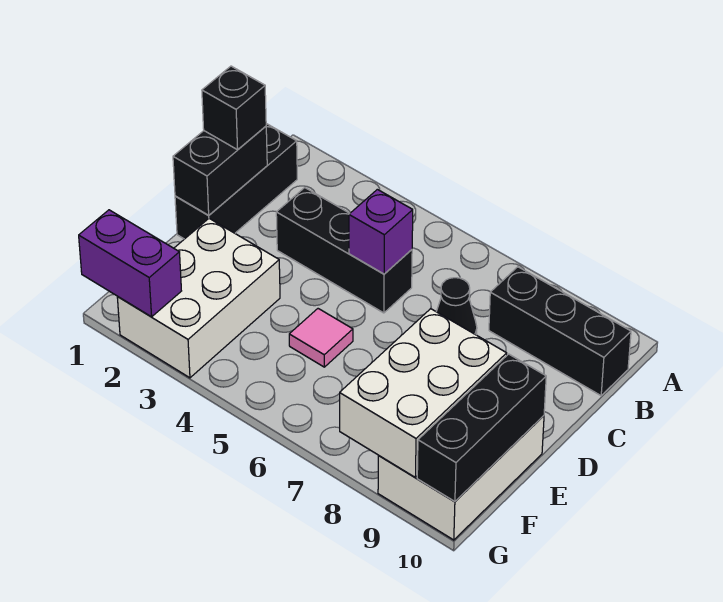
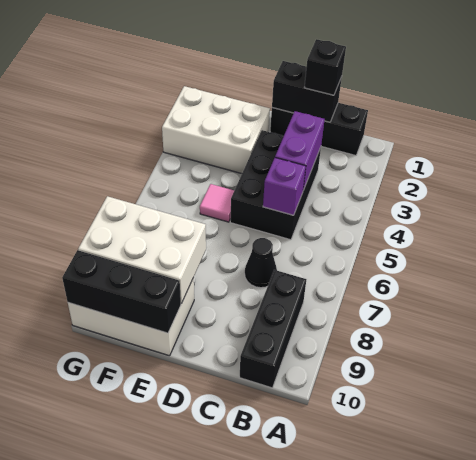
black brick C3:C5 level 1 -> black brick C3:D5 level 1
purple brick G1:G2 level 2 -> purple brick C3:C4 level 2

